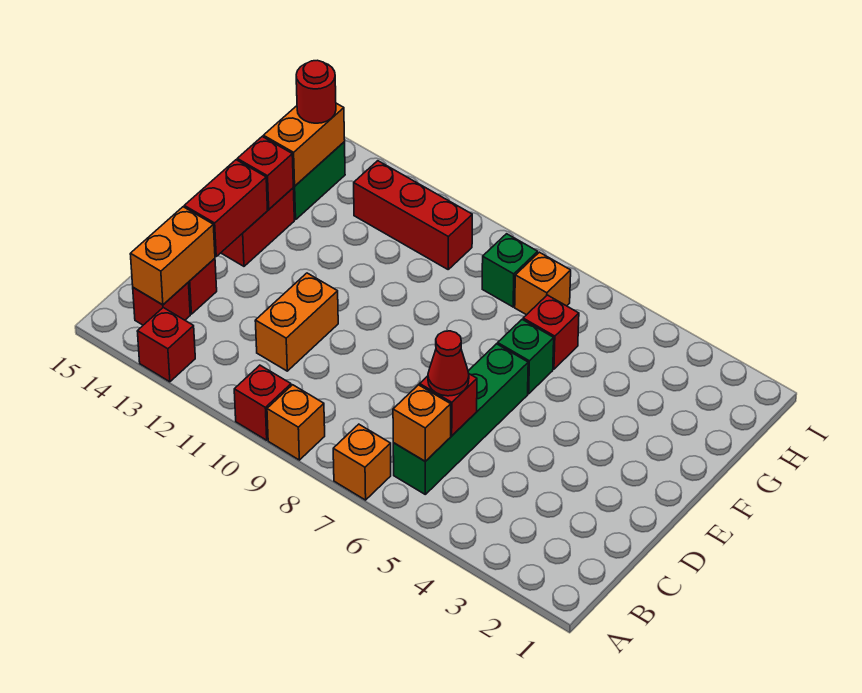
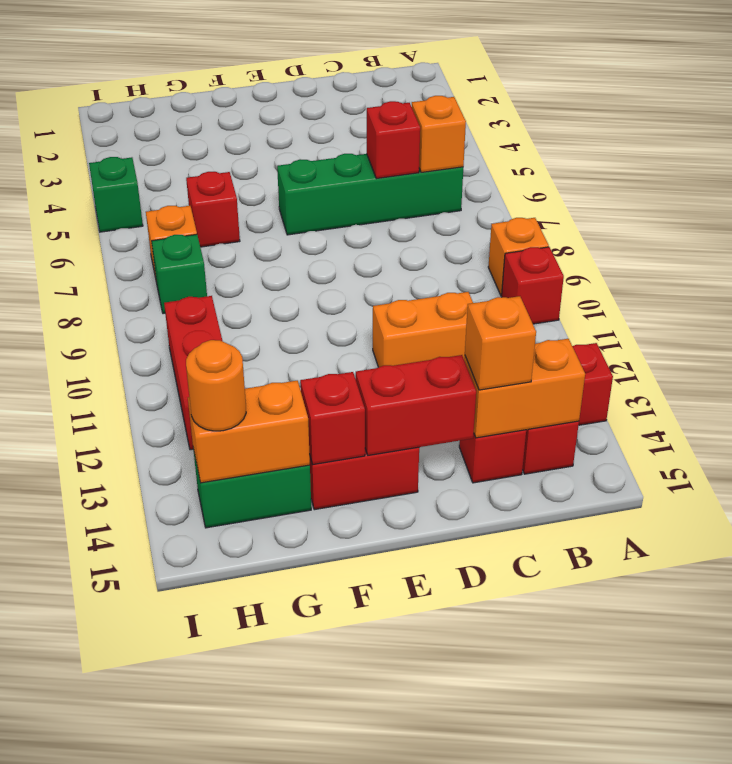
orange brick A7 level 1 -> orange brick C14 level 3
red cone C6 level 3 -> none
green brick F6 level 1 -> green brick I5 level 1
red round brick H14 level 3 -> orange round brick H14 level 3

